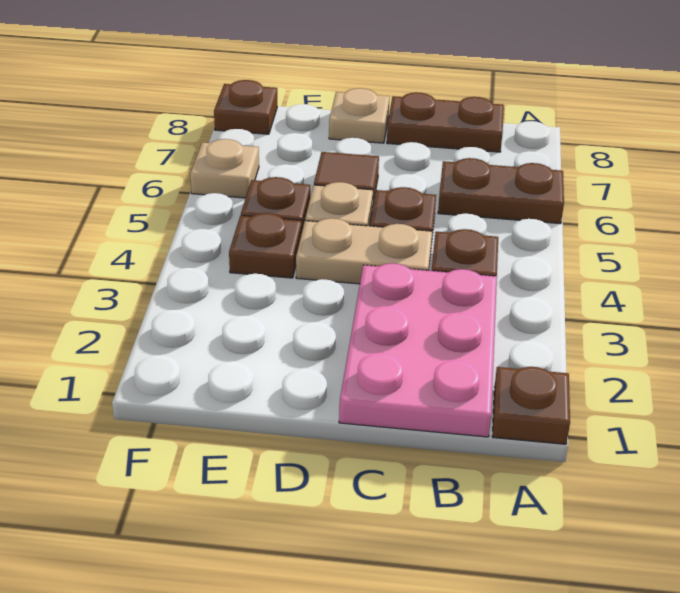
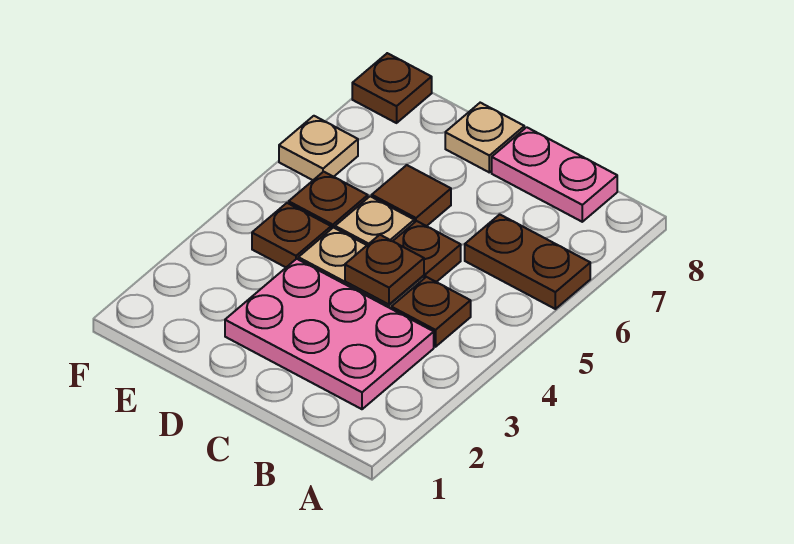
brown plate A1 level 1 -> brown plate C4 level 2
pink plate B1:C3 level 1 -> pink plate B2:D3 level 1
brown plate B8:C8 level 1 -> pink plate B8:C8 level 1

